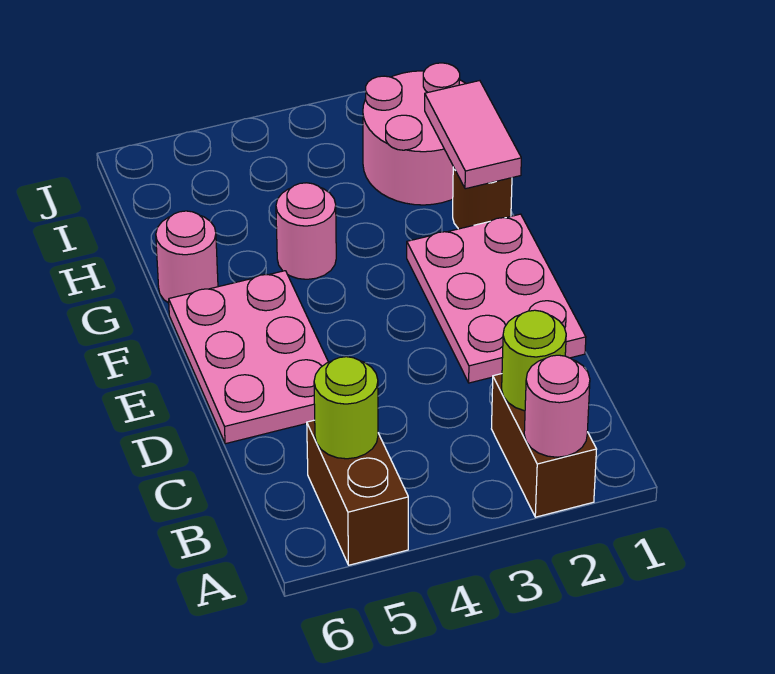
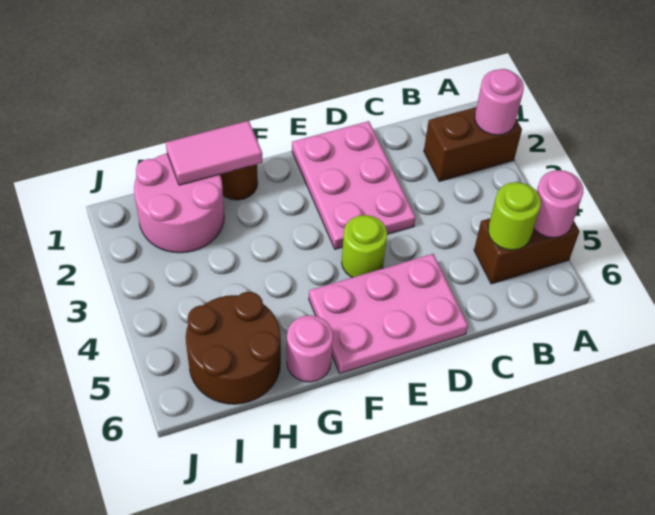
lime round brick B2 level 2 -> lime round brick E4 level 1
pink plate D1:F2 level 1 -> pink plate D1:E3 level 1
pink round brick G4 level 1 -> pink round brick A5 level 2
none -> brown round brick H5:I6 level 1

